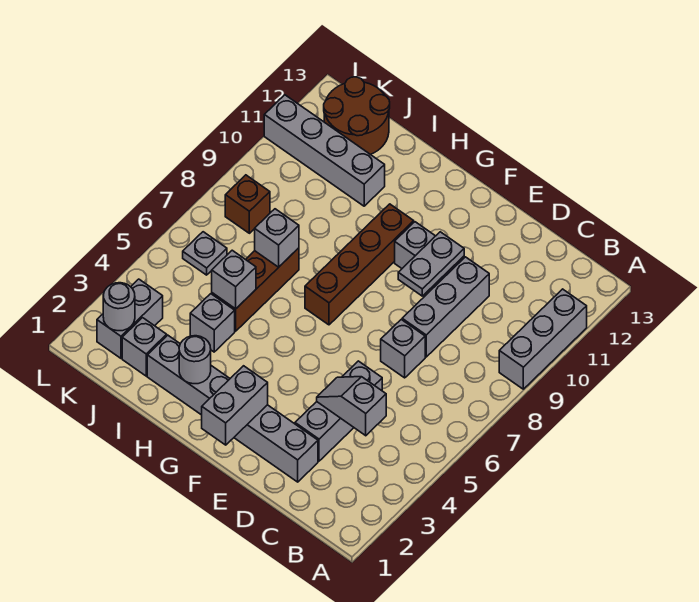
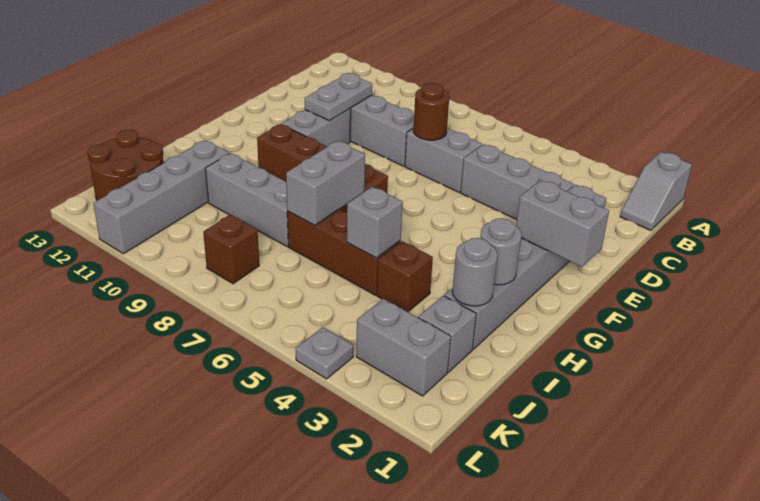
grey brick A9:A11 level 1 -> grey brick I8:I10 level 1
grey slope C4:D4 level 2 top C -> grey slope A1:B1 level 1 top A
grey brick D7 level 1 -> grey brick D6:D7 level 1
none -> brown round brick D7 level 2
grey plate E9:E10 level 2 -> grey plate D10:E10 level 2
grey brick I4 level 1 -> brown brick I4 level 1
grey brick I7 level 2 -> grey brick H7:I7 level 2
grey round brick K2 level 2 -> grey round brick I2 level 2
grey plate K6 level 1 -> grey plate L4 level 1

